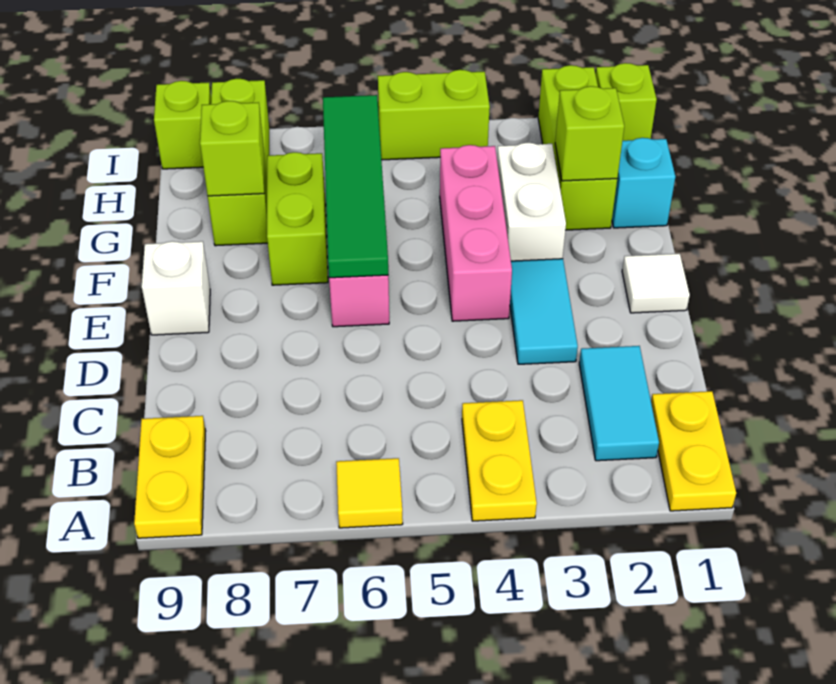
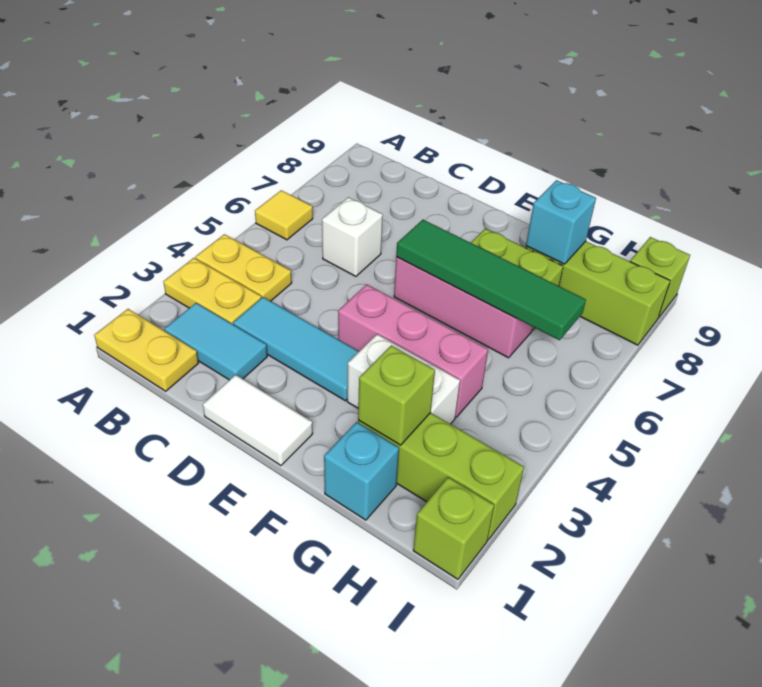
yellow plate A9:B9 level 1 -> yellow plate A3:B3 level 1
cyan tile D3:E3 level 1 -> cyan tile C3:E3 level 1
white tile E1 level 1 -> white tile D1:E1 level 1
white brick E9 level 1 -> white brick C6 level 1
lime brick G8 level 2 -> cyan brick G8 level 2
lime brick I4:I5 level 1 -> none

